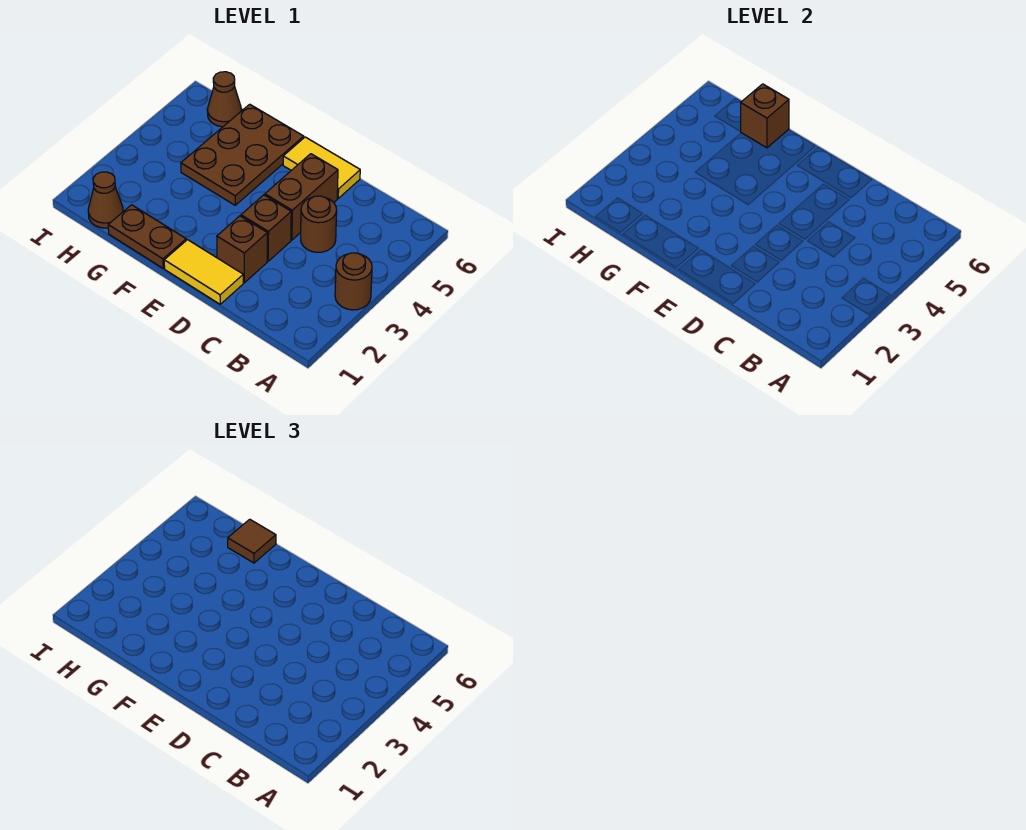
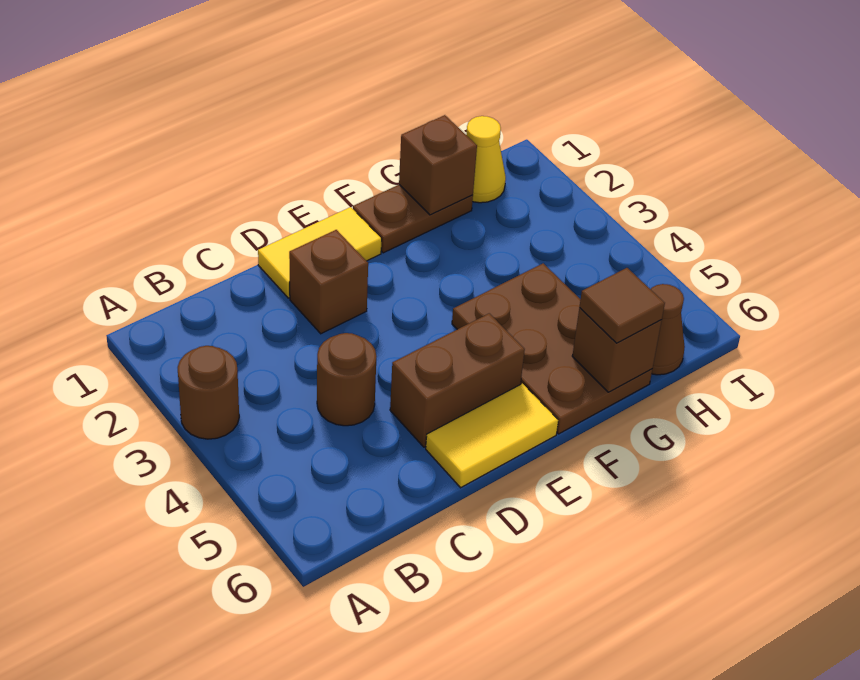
brown brick D3 level 1 -> brown brick G1 level 2
brown brick D4:D5 level 1 -> brown brick D5:E5 level 1
brown cone H1 level 1 -> yellow cone H1 level 1

